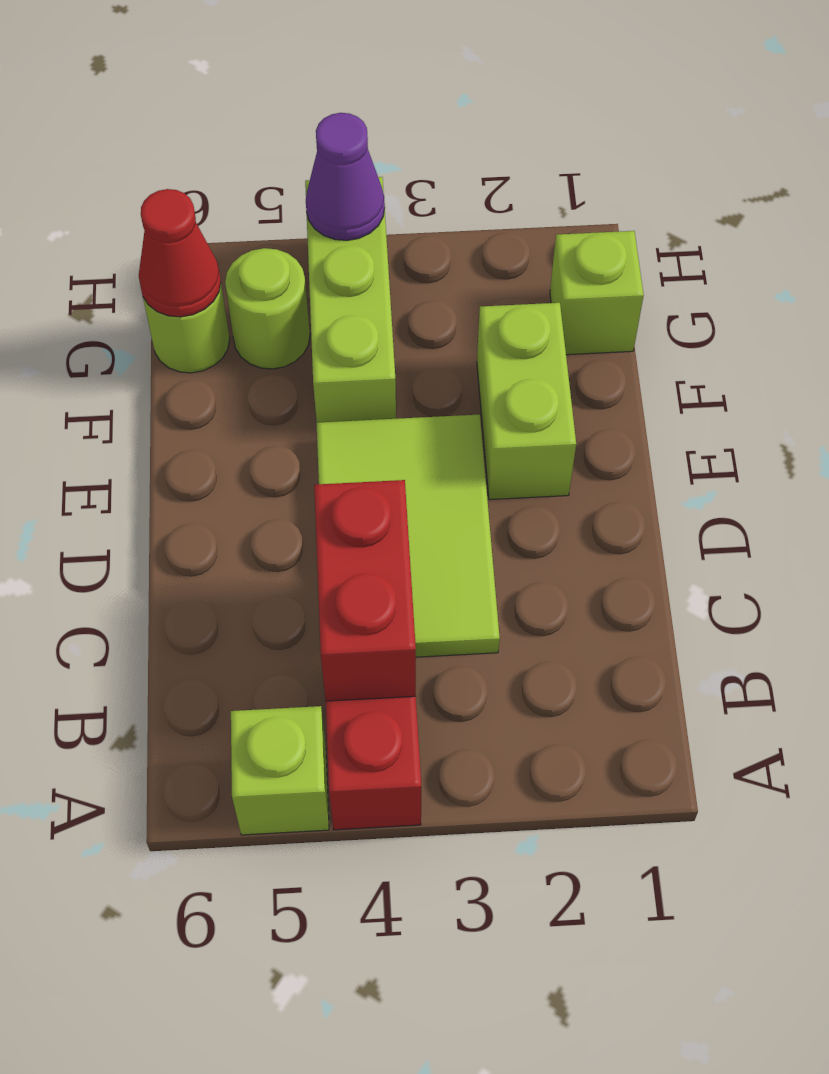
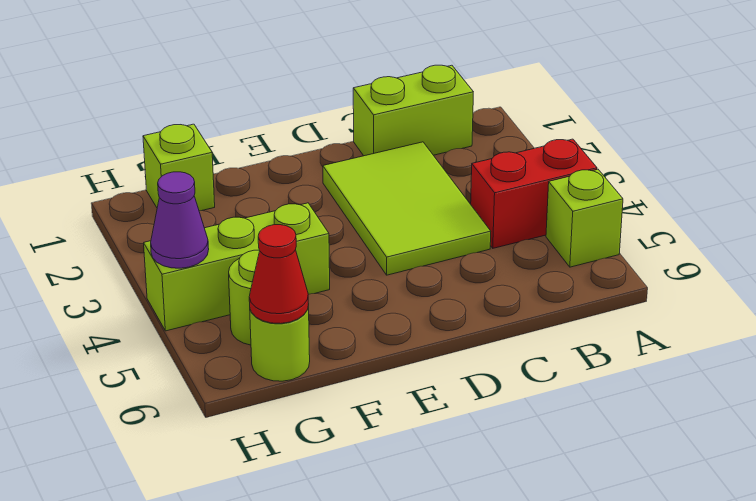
red brick B4:C4 level 2 -> none
lime tile C3:E4 level 1 -> lime tile C2:D4 level 1
lime brick E2:F2 level 1 -> lime brick B1:C1 level 1

